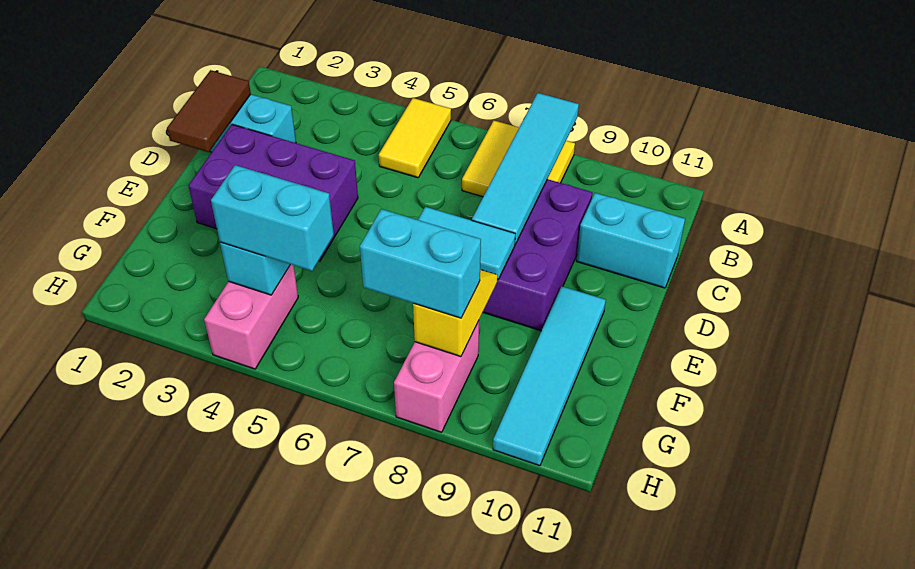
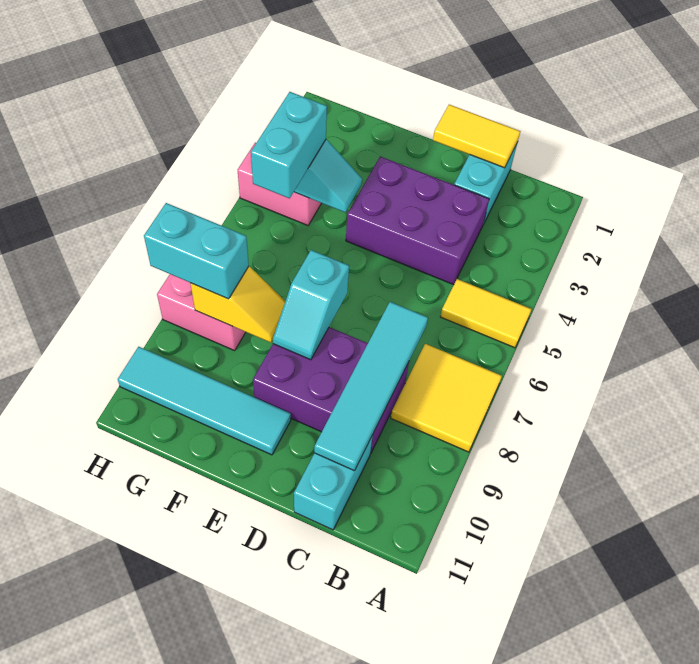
cyan tile A8:D8 level 2 -> cyan tile C7:C10 level 2
brown tile C1:D1 level 2 -> yellow tile C1:D1 level 2
purple brick D2:E4 level 1 -> purple brick C3:E4 level 1
cyan tile E7:E8 level 2 -> cyan slope E7:E8 level 2 top 7
cyan brick G7:G8 level 3 -> cyan brick G8:H8 level 3

